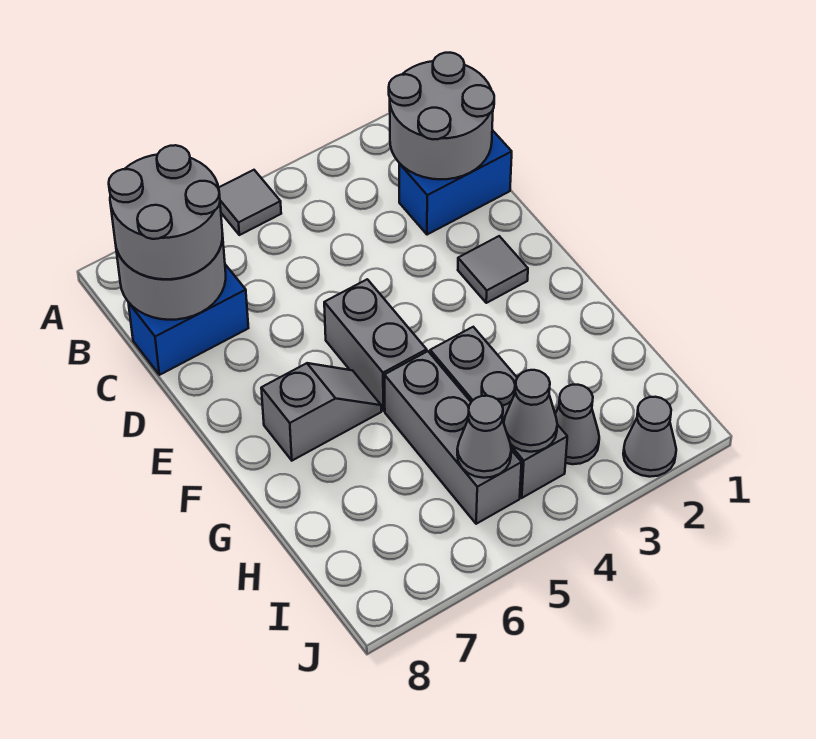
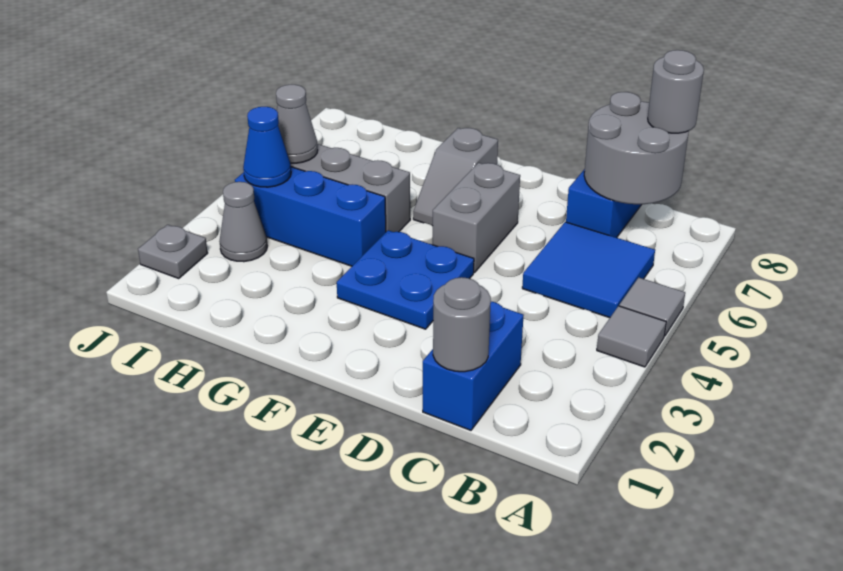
grey round brick B1:C2 level 2 -> grey round brick C1 level 2
none -> blue tile B5:C6 level 1
grey round brick B7:C8 level 3 -> grey round brick B8 level 3
grey tile E2 level 1 -> grey tile A4 level 1
none -> blue plate E3:F4 level 1
grey brick E5:F5 level 1 -> grey brick E5:E6 level 1
grey brick G4:I4 level 1 -> blue brick G4:I4 level 1
grey cone I4 level 2 -> blue cone I4 level 2
grey cone J2 level 1 -> grey plate J2 level 1

